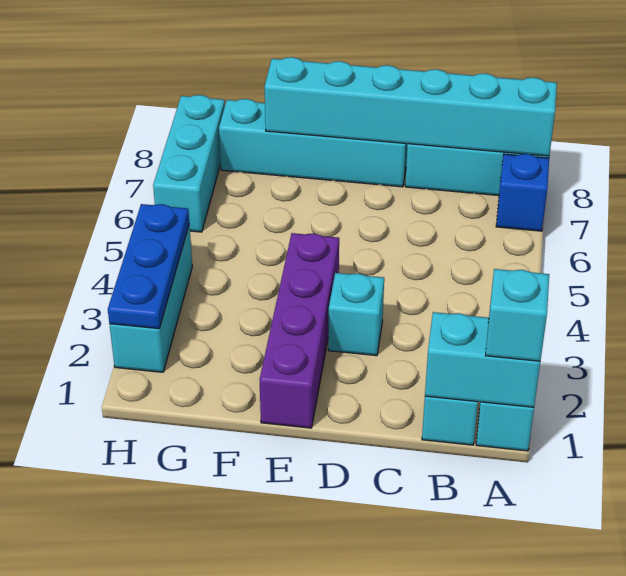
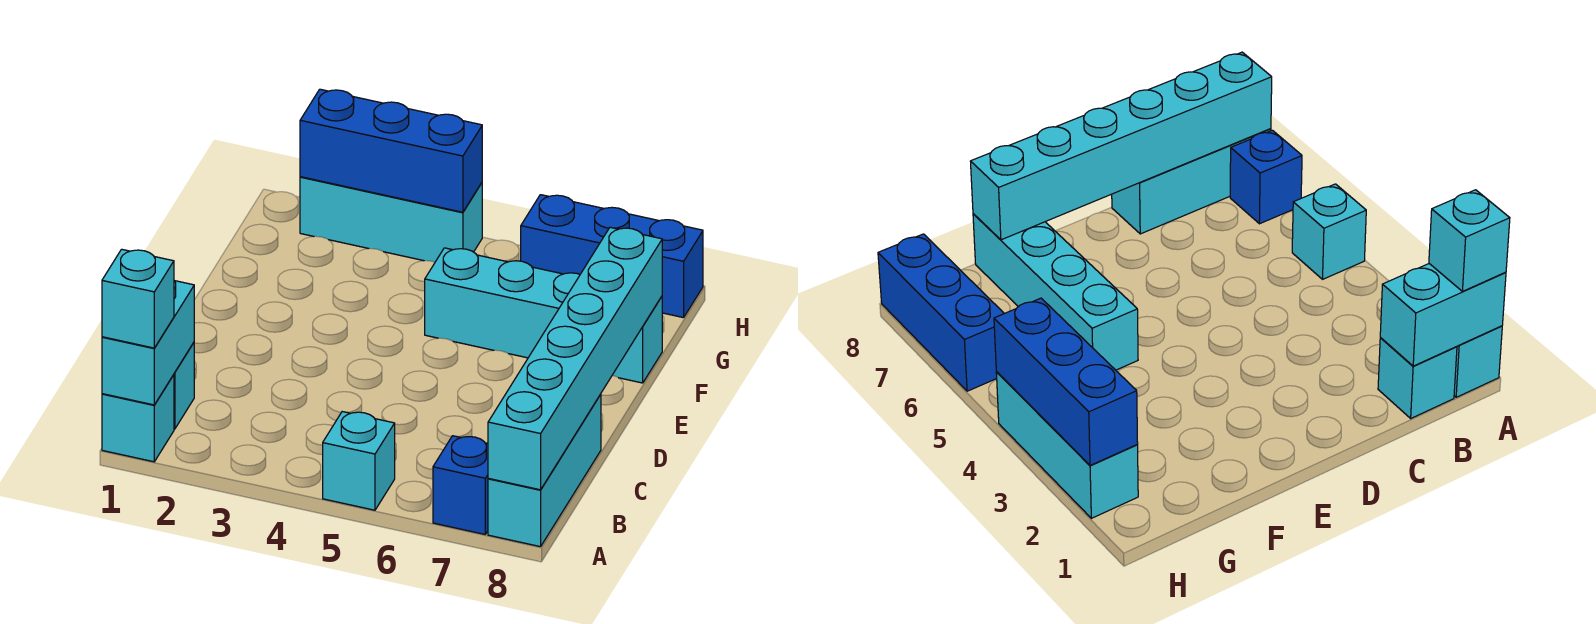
cyan brick D3 level 1 -> cyan brick A5 level 1
cyan brick D8:G8 level 1 -> cyan brick F5:F8 level 1
purple brick E1:E4 level 1 -> none
blue plate H2:H4 level 2 -> blue brick H2:H4 level 2
cyan brick H6:H8 level 1 -> blue brick H6:H8 level 1

